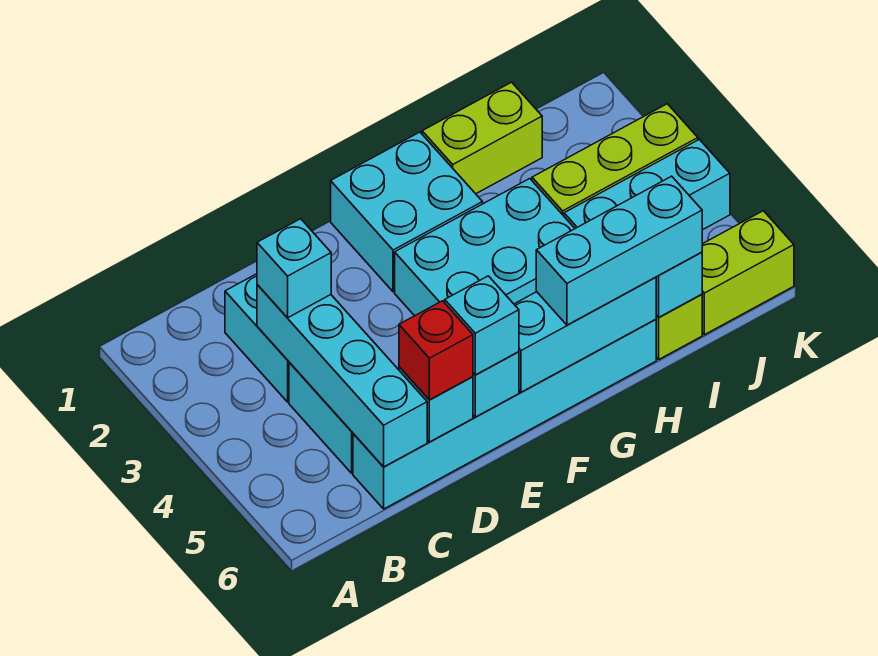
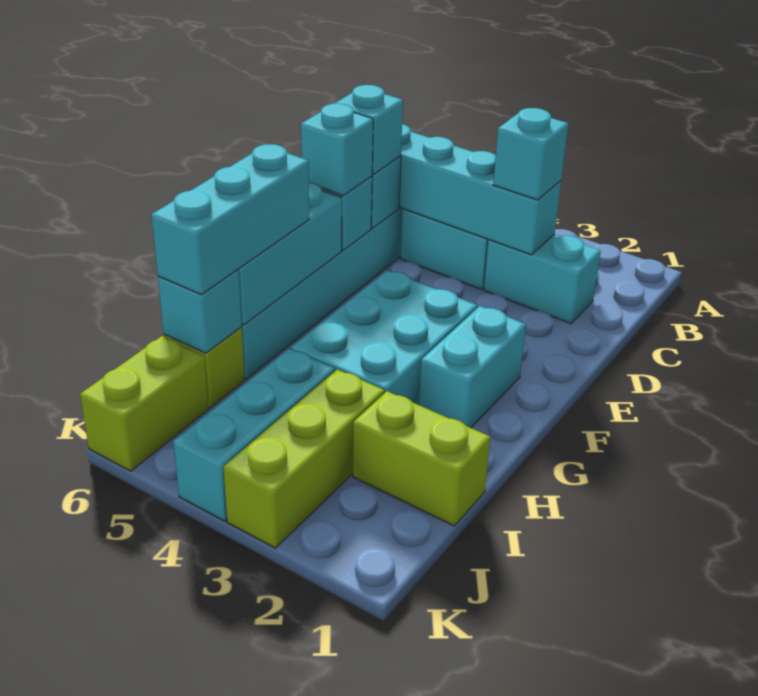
red brick D6 level 3 -> cyan brick D6 level 3
cyan brick F1:G2 level 1 -> cyan brick F2:G2 level 1
lime brick H1:I1 level 1 -> lime brick I1:I2 level 1

